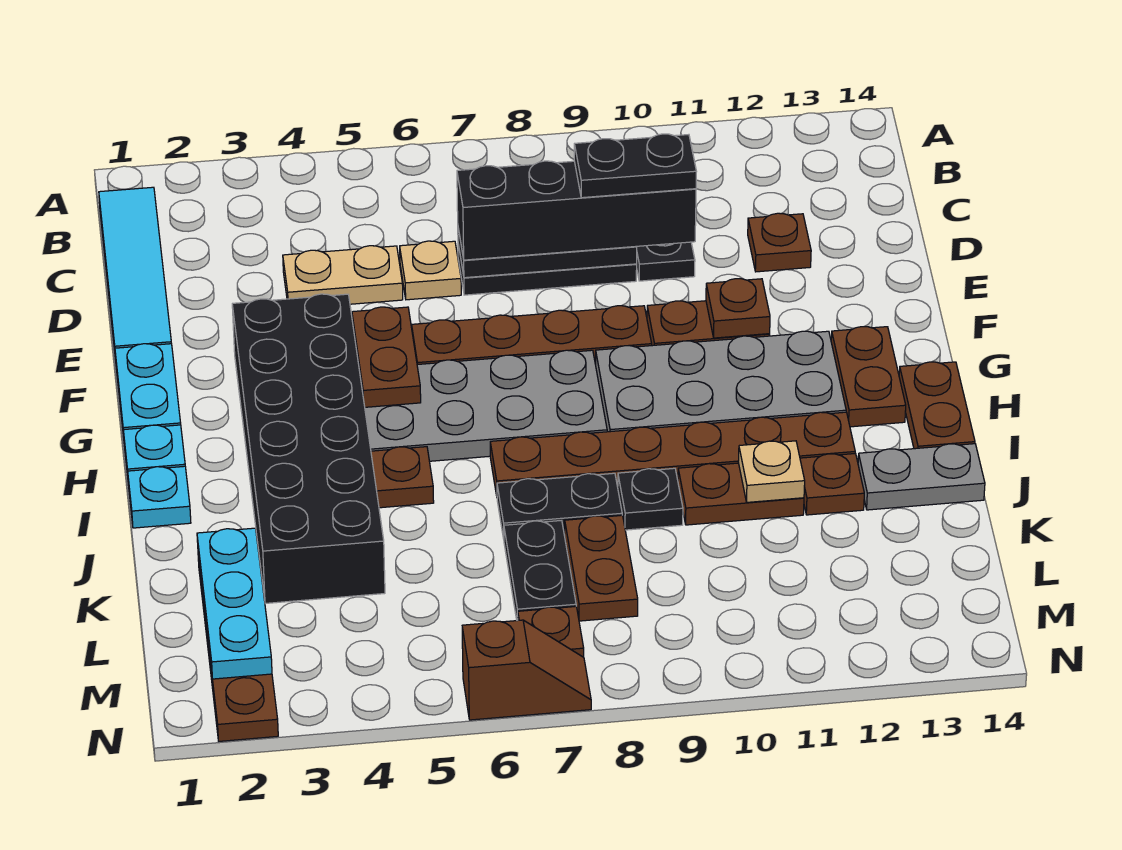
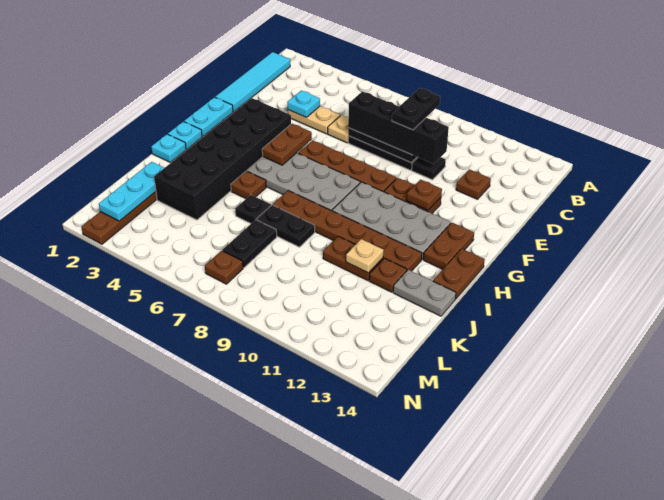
none -> cyan plate D4 level 2
black plate D9:D10 level 4 -> black plate C9:D9 level 4
black plate J9 level 1 -> black plate J6 level 1
brown plate K8:L8 level 1 -> none
brown slope N6:N7 level 1 top 6 -> none

